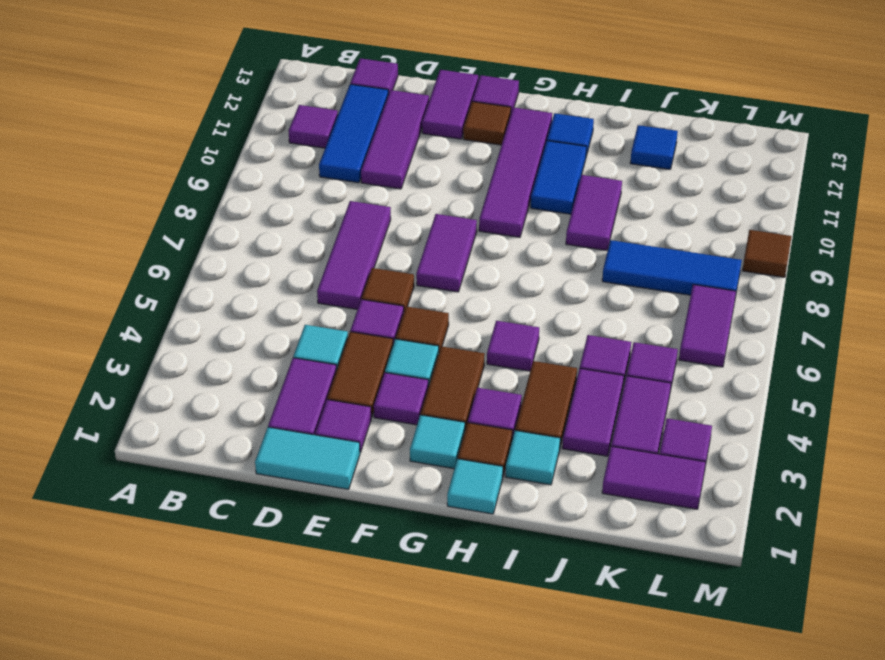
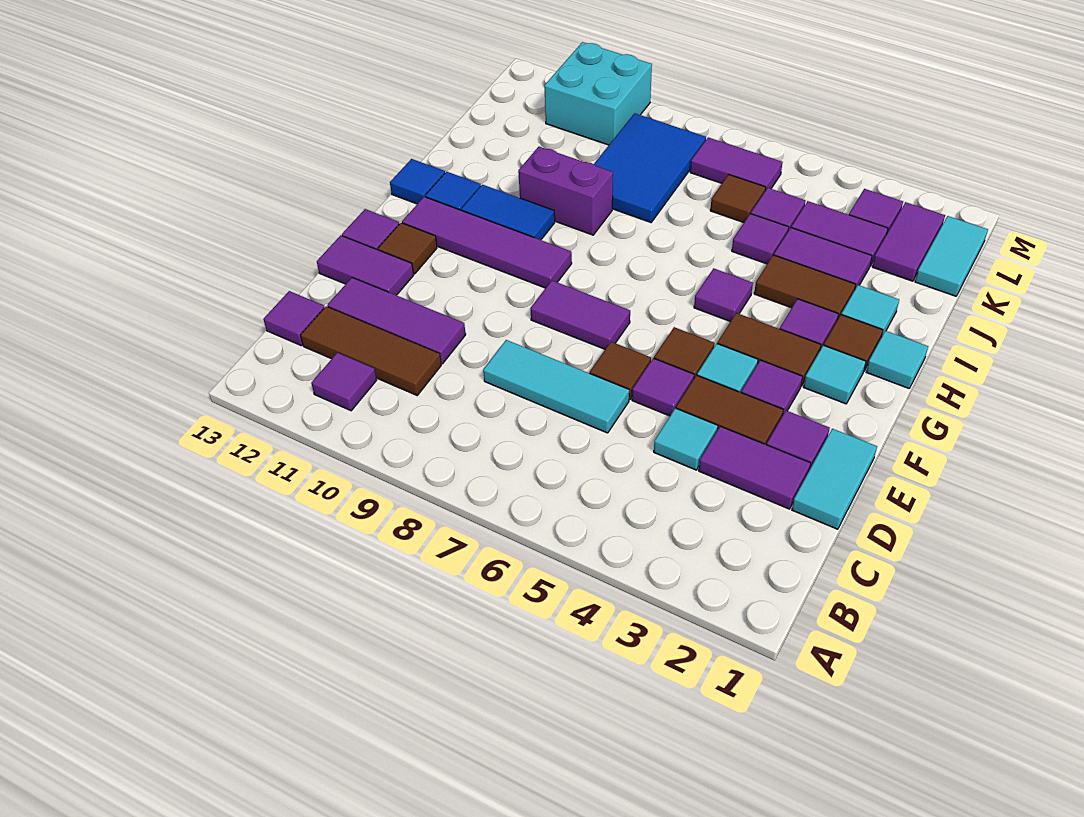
blue tile C10:C12 level 1 -> brown tile C10:C12 level 1
purple tile D6:D8 level 1 -> cyan tile D6:D8 level 1
purple tile I9:I10 level 1 -> purple brick I9:I10 level 1
blue tile J8:L8 level 1 -> blue tile J8:L9 level 1
blue tile J12 level 1 -> blue tile H13 level 1
none -> cyan tile K1:L1 level 1
none -> cyan brick L10:M11 level 1
brown tile M9 level 1 -> brown tile K6 level 1

